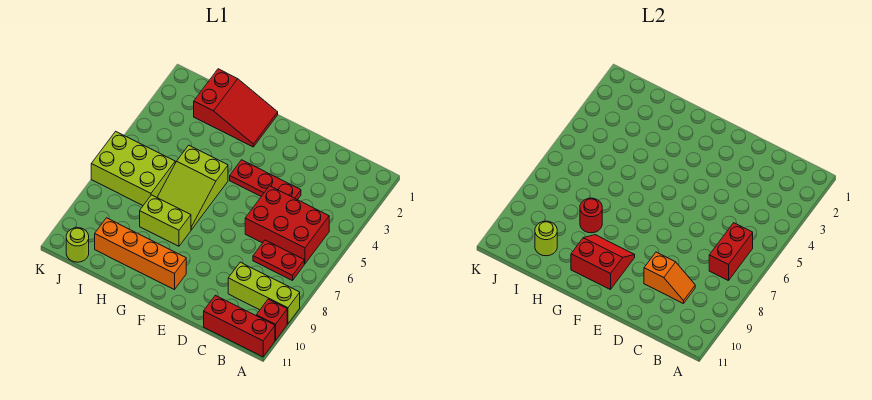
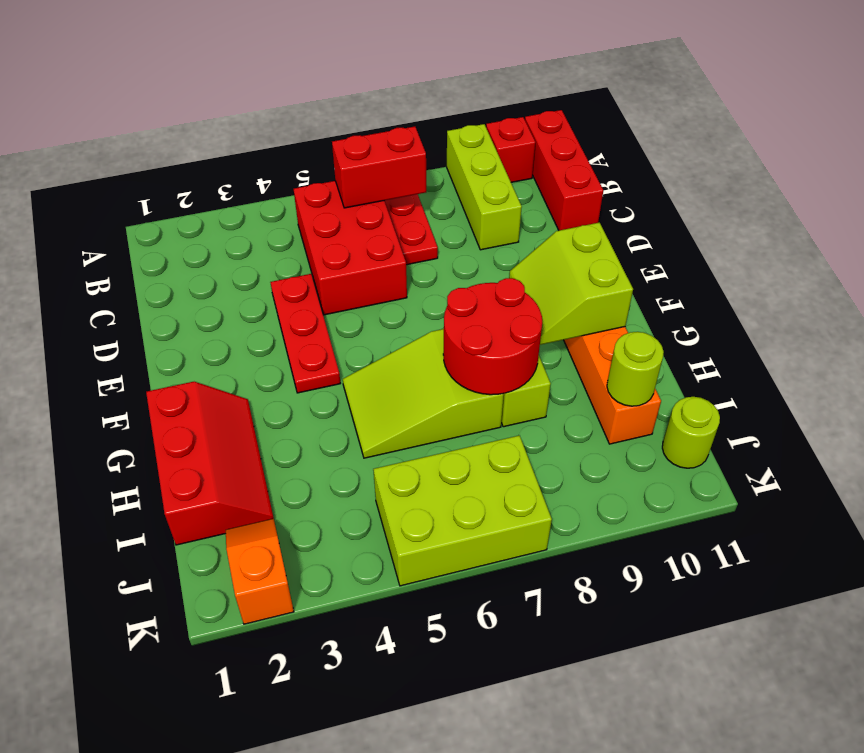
orange slope C9:D9 level 2 top D -> orange slope J2:K2 level 1 top K
red slope F9:G10 level 2 top 10 -> lime slope F9:G10 level 2 top 10
red slope G1:I2 level 1 top I -> red slope G1:I2 level 1 top 1
lime slope G5:H7 level 1 top 5 -> lime slope G5:H7 level 1 top 7
red round brick H8 level 2 -> red round brick G7:H8 level 2
lime brick I6:K7 level 1 -> lime brick J5:K7 level 1

